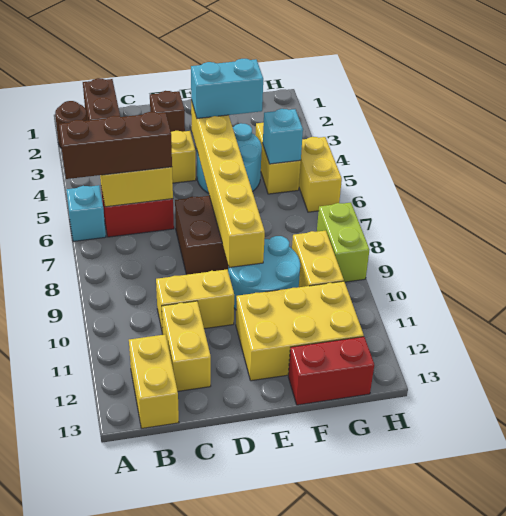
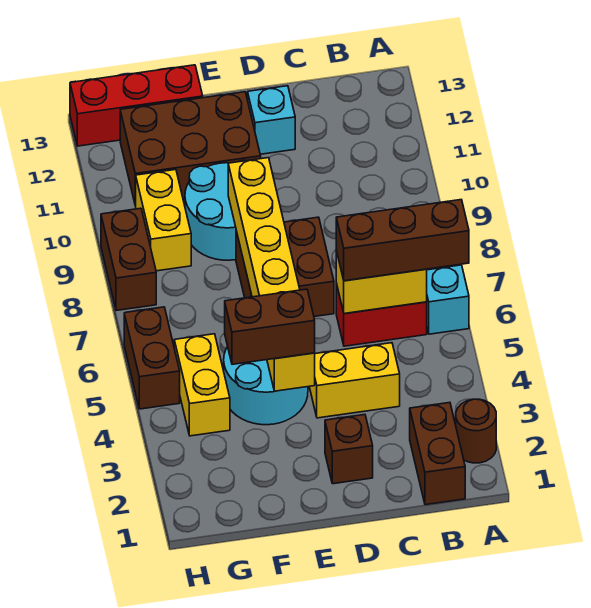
yellow brick B12:B13 level 1 -> none
yellow brick C10:D10 level 1 -> none
yellow brick C11:C12 level 1 -> none
cyan brick E4:F4 level 3 -> brown brick E4:F4 level 3
yellow brick E11:G12 level 1 -> brown brick E11:G12 level 1
red brick F13:G13 level 1 -> red brick F13:H13 level 1
cyan brick G5 level 2 -> cyan brick D12 level 1
yellow brick H5:H6 level 1 -> brown brick H5:H6 level 1
lime brick H8:H9 level 1 -> brown brick H8:H9 level 1

